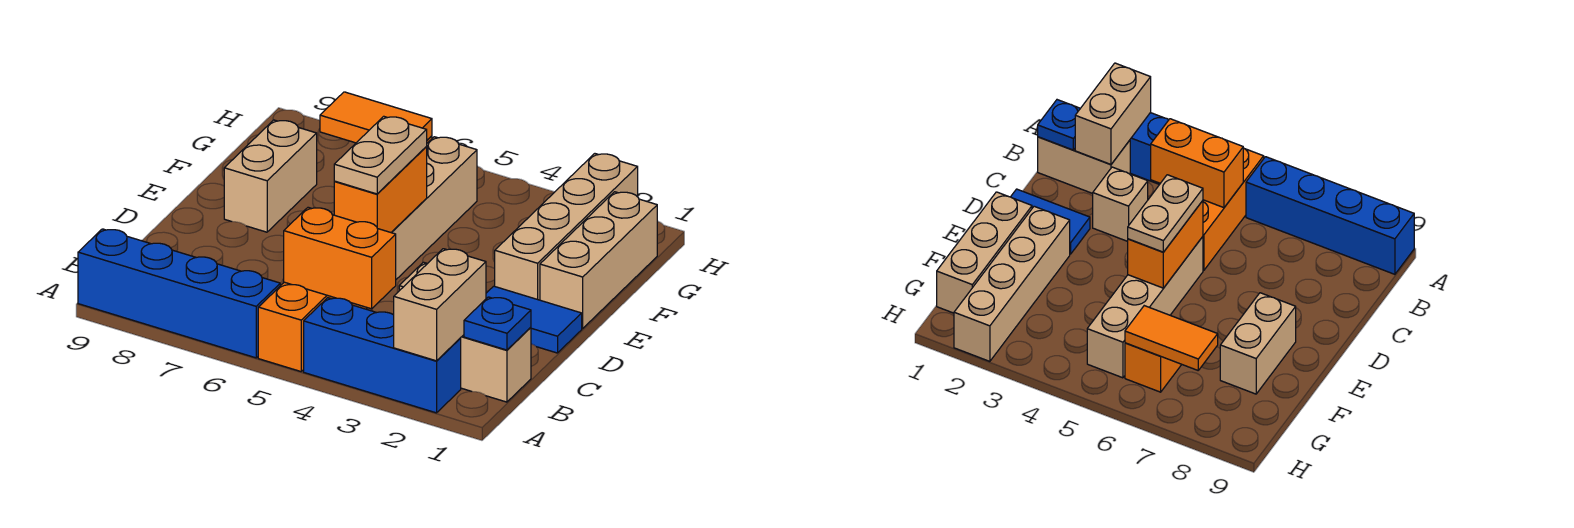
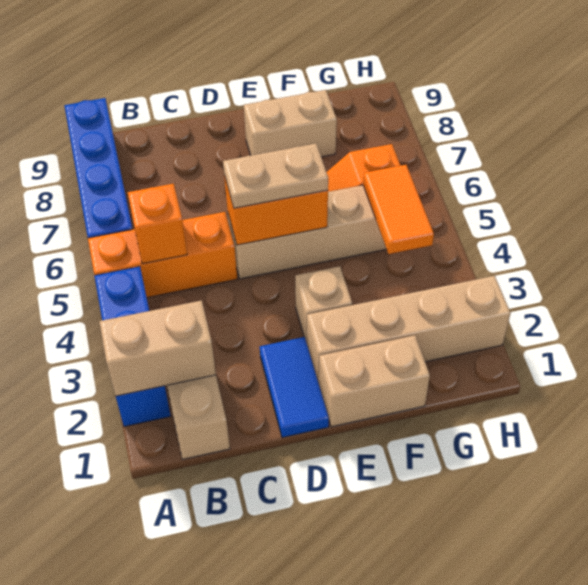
blue plate B1 level 2 -> none
orange brick B4:B5 level 2 -> orange brick B5 level 2
tan brick C3 level 1 -> tan brick E3 level 1
tan brick E1:G1 level 1 -> tan brick E1:F1 level 1
orange tile G6:G7 level 2 -> orange tile G4:G5 level 2

